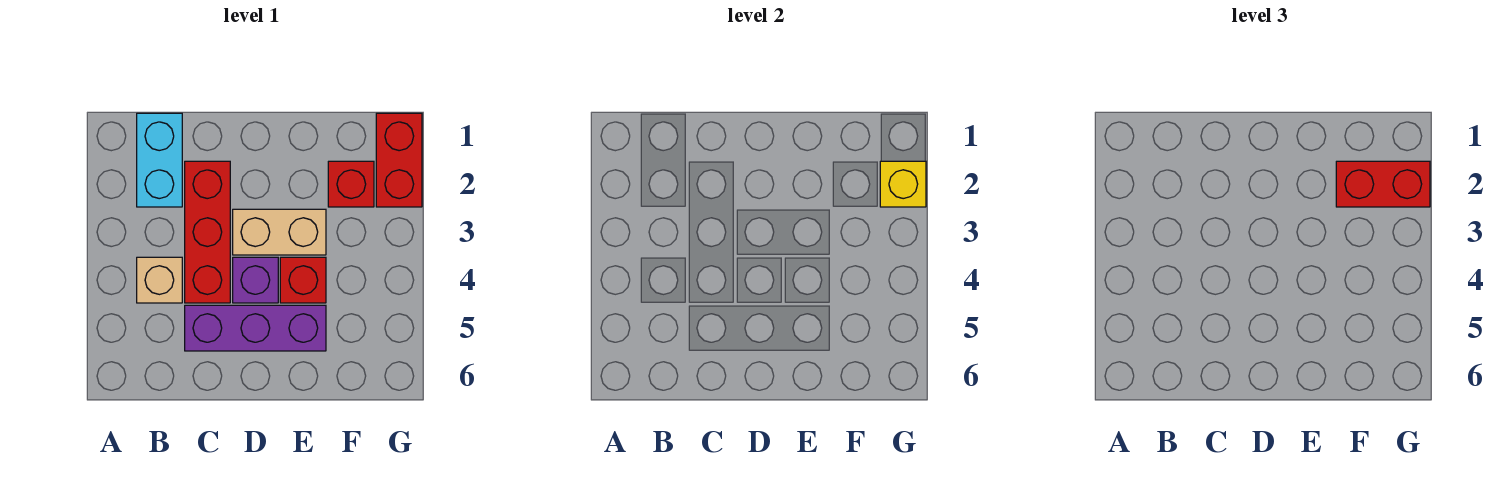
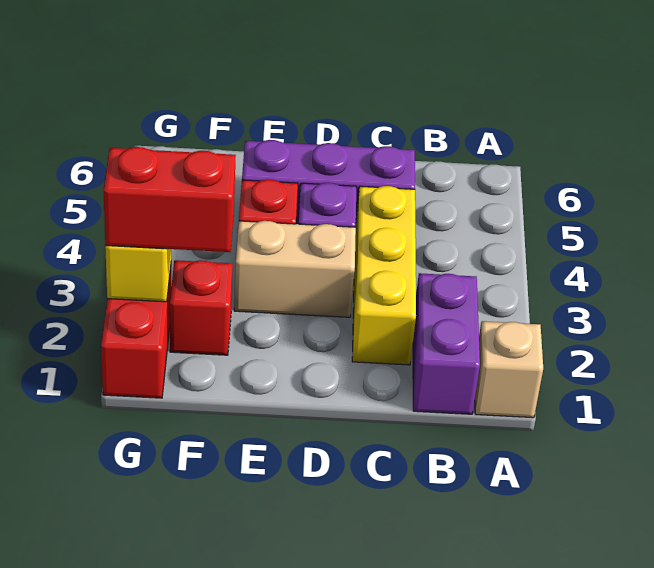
cyan brick B1:B2 level 1 -> purple brick B1:B2 level 1
tan brick B4 level 1 -> tan brick A1 level 1
red brick C2:C4 level 1 -> yellow brick C2:C4 level 1

